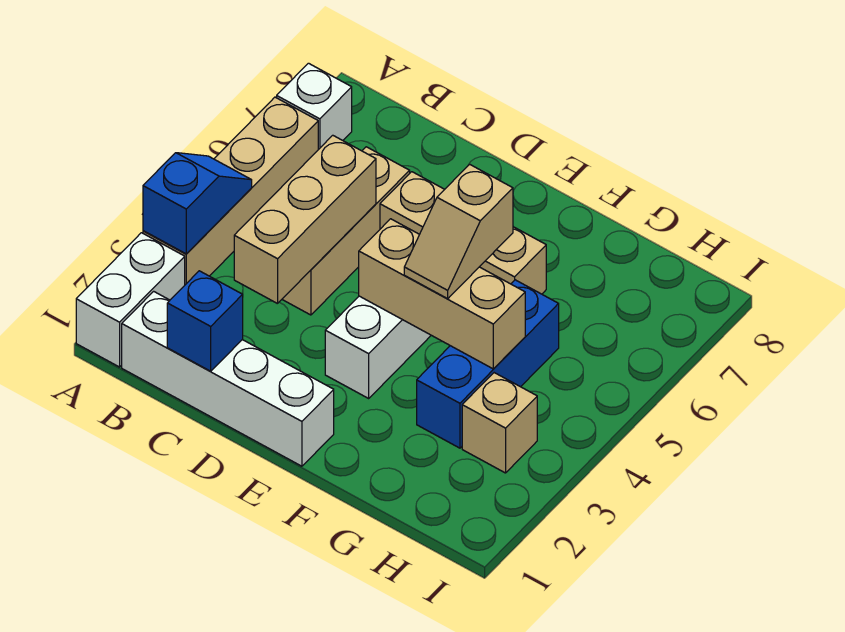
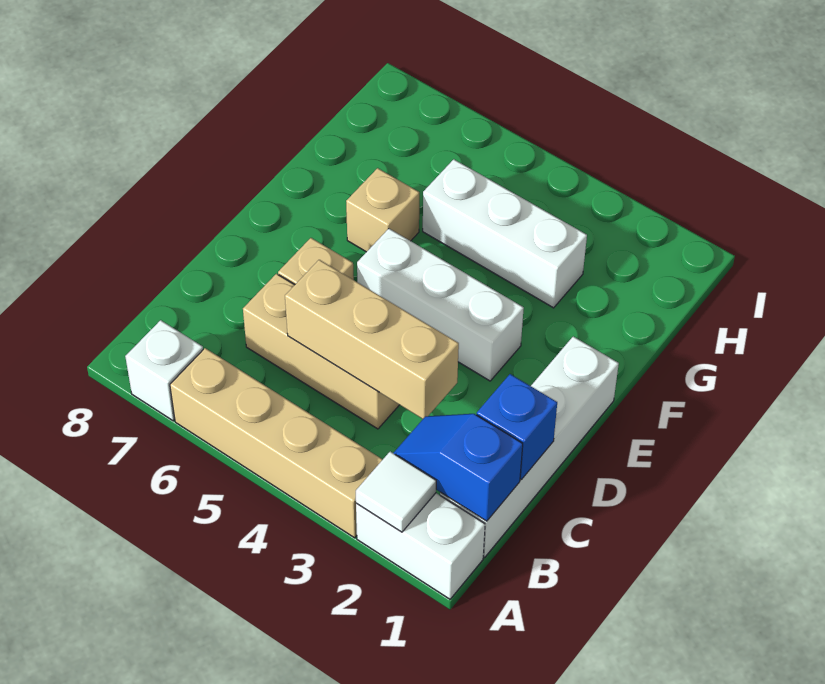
none -> white tile A2 level 2
blue slope A3:A4 level 2 top 3 -> blue slope B1:B2 level 2 top 1
tan brick E4:G4 level 2 -> none
tan slope F4:F5 level 3 top 5 -> none
blue brick G3:G5 level 1 -> white brick G3:G5 level 1
tan brick H3 level 1 -> none

